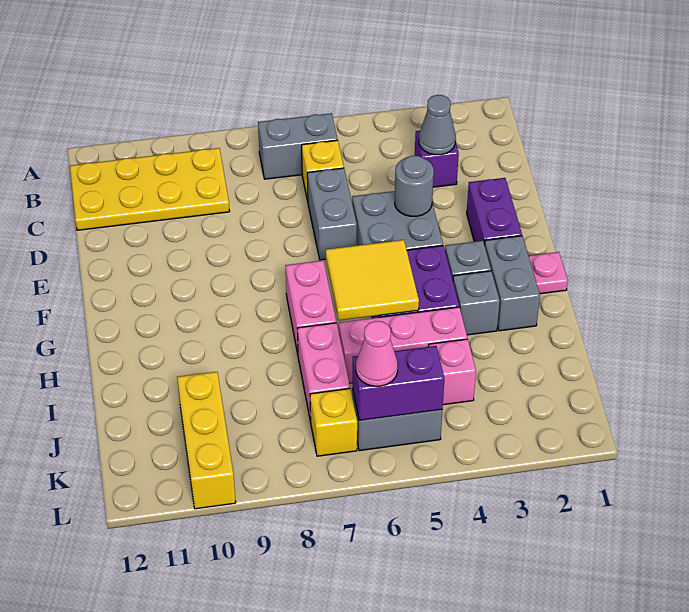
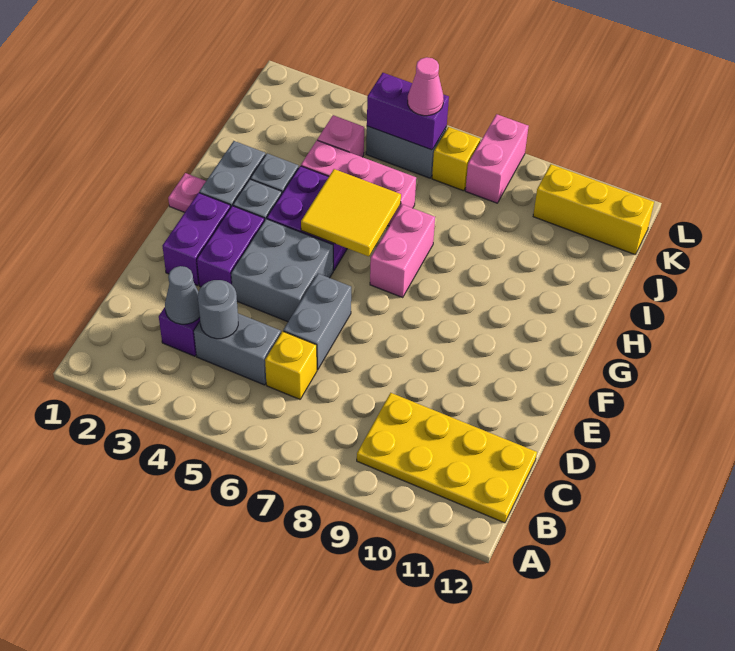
grey brick B6:B7 level 1 -> grey brick C4:C5 level 1
none -> purple brick E3:F3 level 1
grey round brick E4 level 2 -> grey round brick C4 level 2
pink brick I7:J7 level 1 -> pink brick K8:L8 level 1
yellow brick J10:L10 level 1 -> yellow brick K10:K12 level 1

